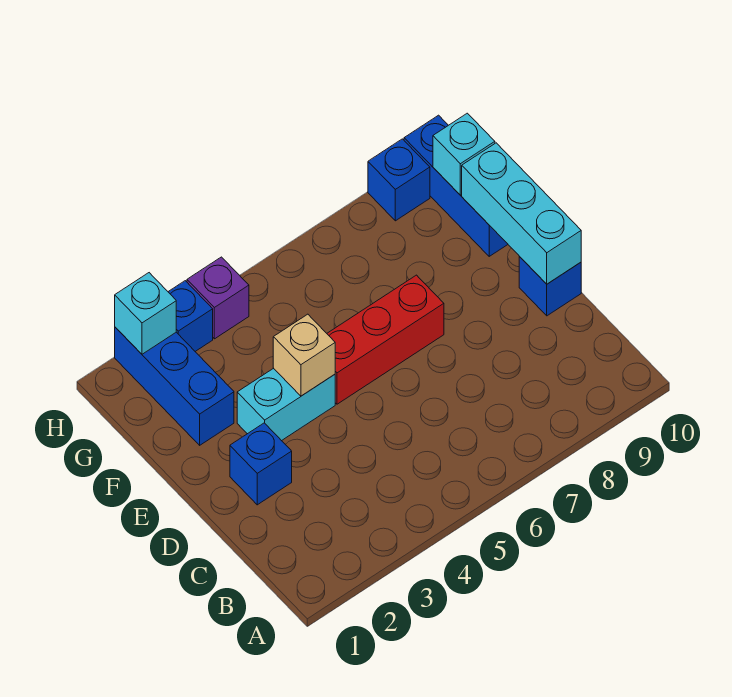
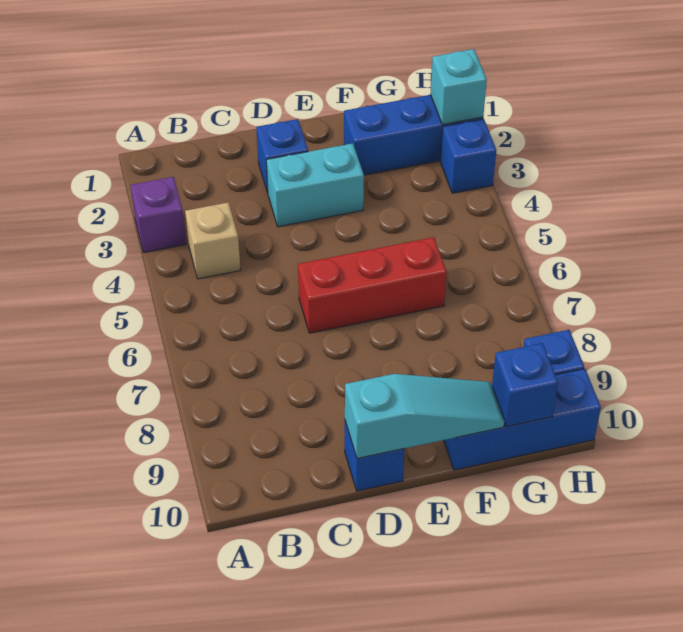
cyan brick D10:F10 level 2 -> cyan slope D10:F10 level 2 top D
cyan brick E3:E4 level 1 -> cyan brick D3:E3 level 1
tan brick E4 level 2 -> tan brick B4 level 1
red brick E5:E7 level 1 -> red brick D6:F6 level 1
cyan brick G10 level 2 -> blue brick G10 level 2
purple brick H4 level 1 -> purple brick A3 level 1

